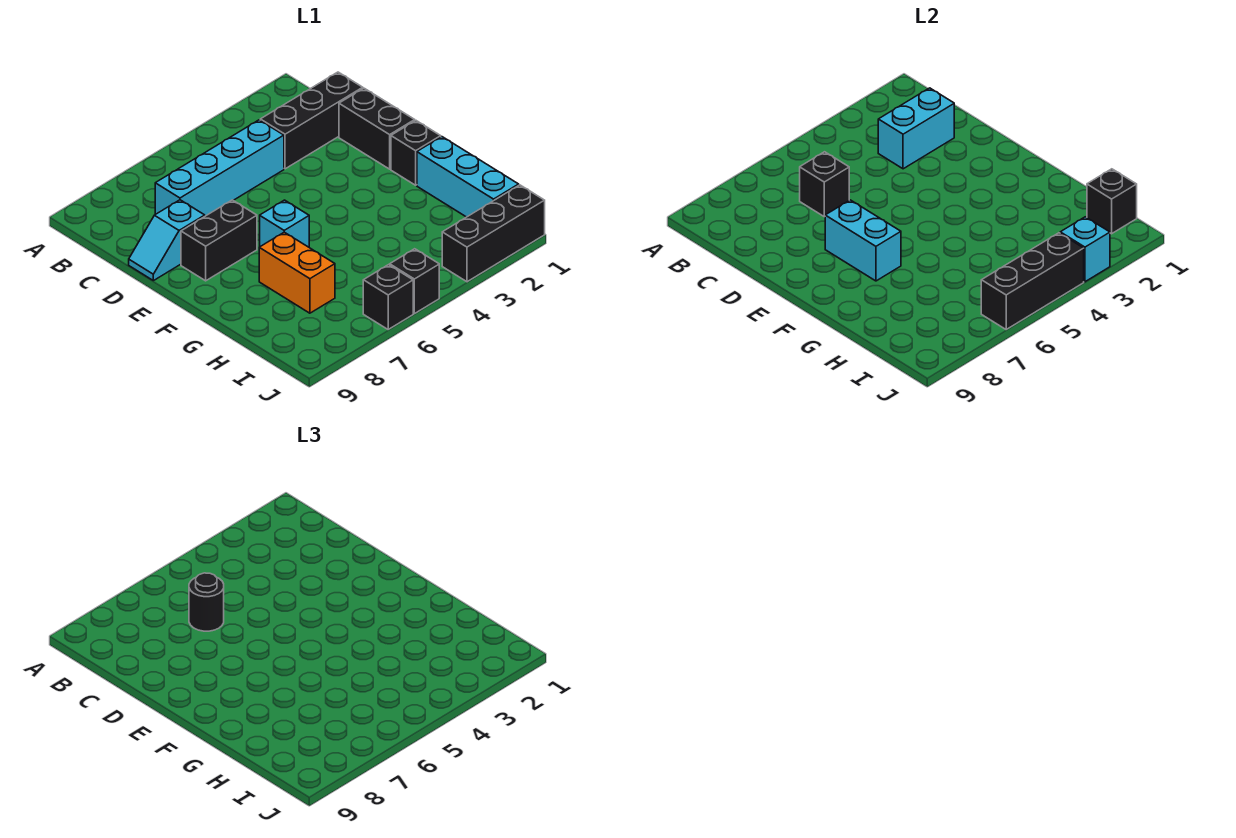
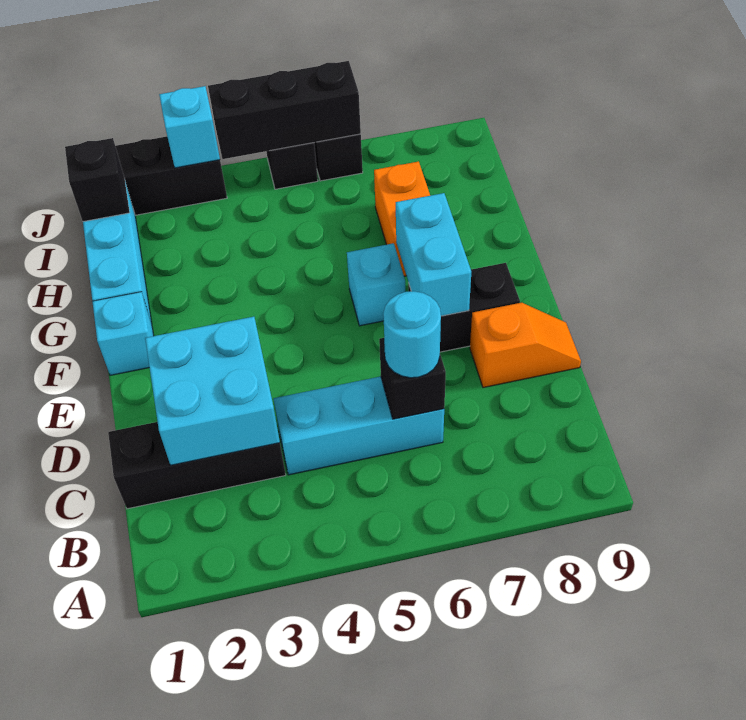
cyan brick C2:C3 level 2 -> cyan brick C2:D3 level 2
cyan brick C4:C7 level 1 -> cyan brick C4:C6 level 1
black round brick C6 level 3 -> cyan round brick C6 level 3
black brick D1:E1 level 1 -> none
cyan slope D8:D9 level 1 top 8 -> orange slope D8:D9 level 1 top 8
black brick F1 level 1 -> cyan brick F1 level 1

